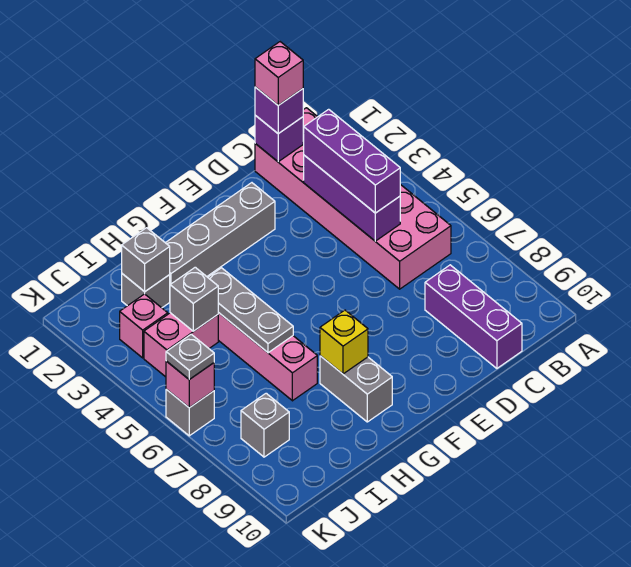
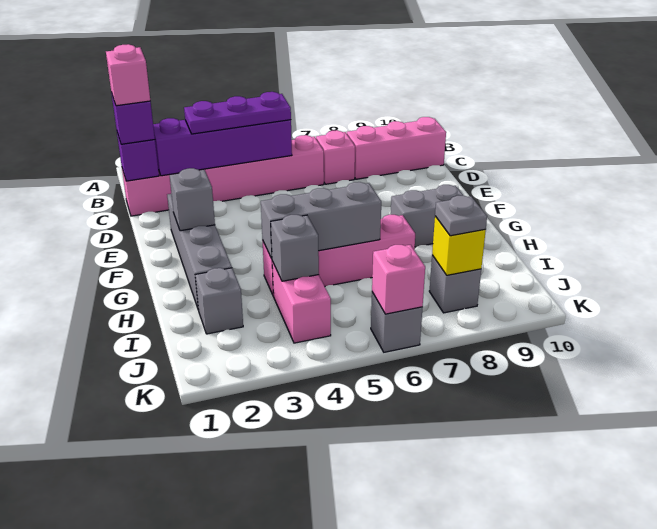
pink brick B1:C6 level 1 -> pink brick C1:C6 level 1
purple brick C3:C5 level 2 -> purple brick C2:C5 level 2
purple brick C3:C5 level 3 -> purple plate C3:C5 level 3
purple brick C8:C10 level 1 -> pink brick C8:C10 level 1
yellow brick G8 level 2 -> yellow brick J8 level 2
grey plate H4:H6 level 2 -> grey brick H4:H6 level 2
grey brick I2 level 2 -> grey brick F2 level 2
pink brick J3 level 1 -> pink brick C7 level 1
grey plate K6 level 3 -> grey plate J8 level 3

